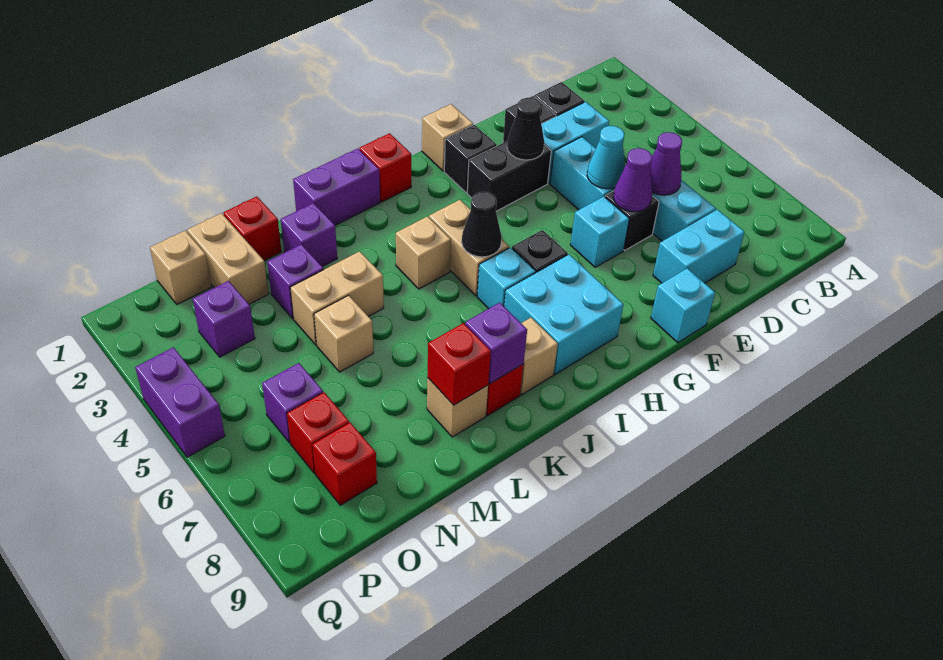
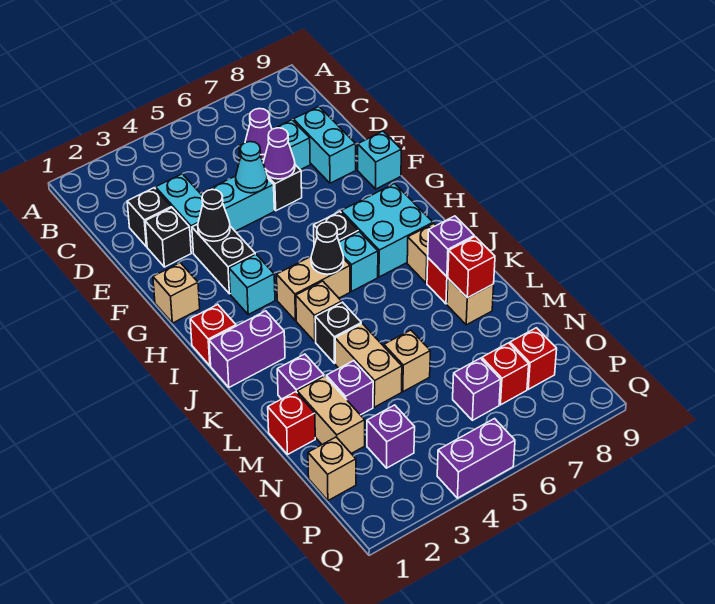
cyan brick F6 level 1 -> cyan brick H3 level 1
black brick G2 level 1 -> black brick K4 level 1
purple brick J1:K1 level 1 -> purple brick J1:J2 level 1
tan brick N1:N2 level 1 -> tan brick M2:N2 level 1

